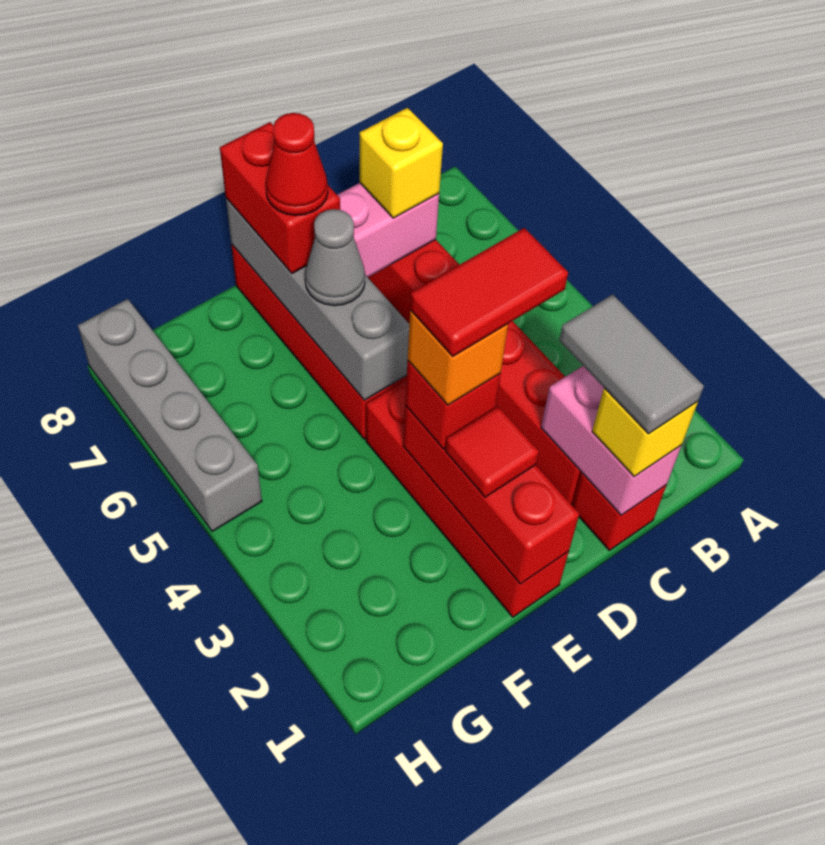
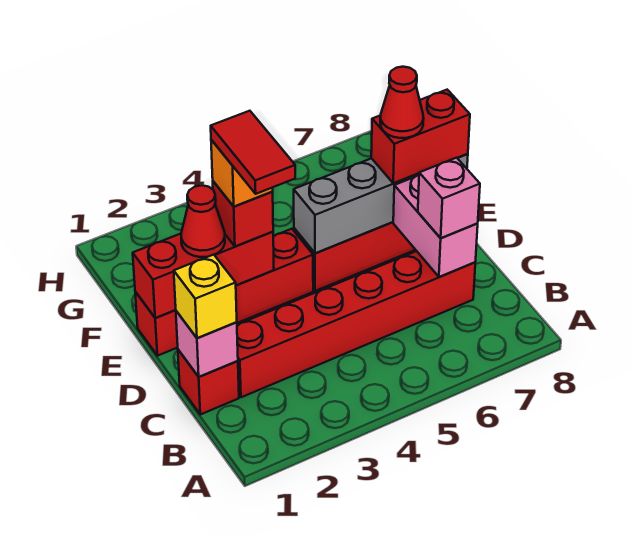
pink brick C1:C2 level 2 -> pink brick C1 level 2
grey tile C1:C2 level 4 -> none
yellow brick C7 level 3 -> pink brick C7 level 3
red tile E2 level 3 -> red cone E2 level 3
grey cone E6 level 3 -> none
grey brick H5:H8 level 1 -> none

